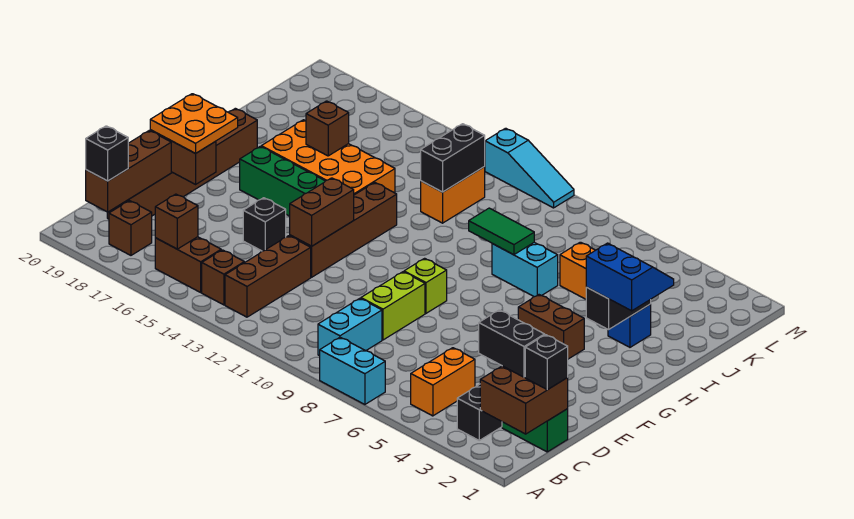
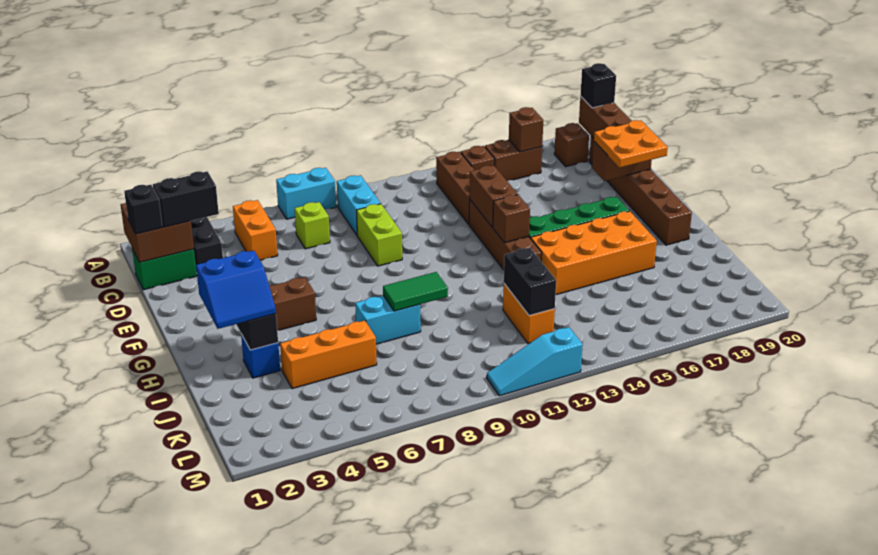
black brick E15 level 1 -> none
lime brick F9 level 1 -> lime brick C7 level 1
brown brick I16 level 2 -> brown brick G13 level 2

